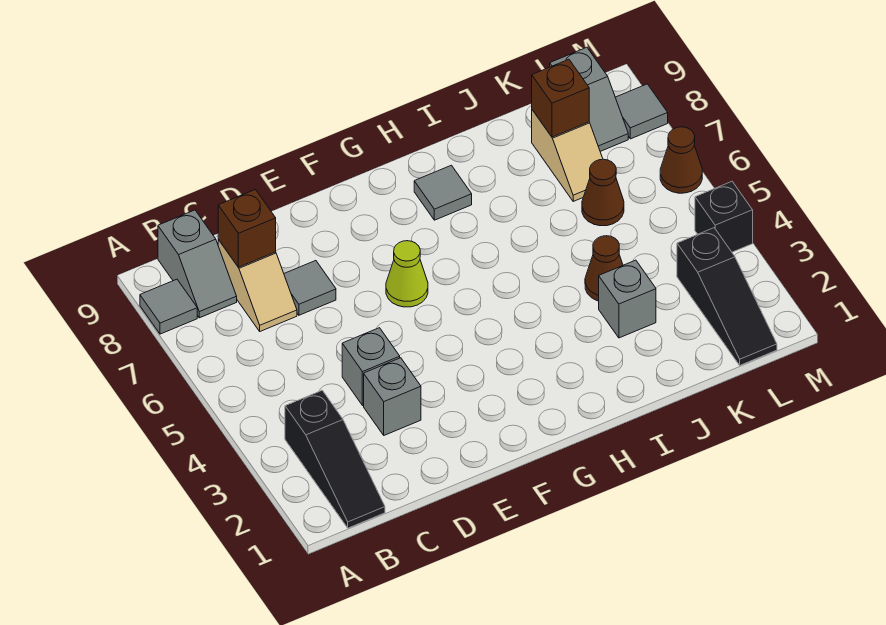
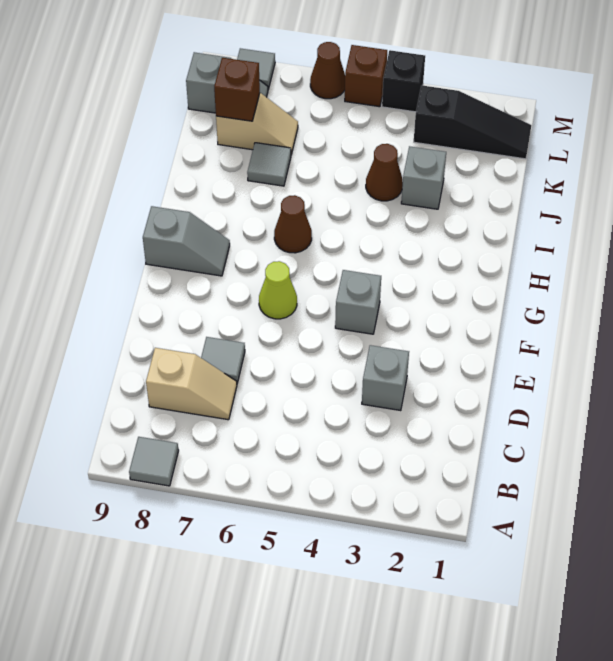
black slope B1:B3 level 1 top 3 -> none
grey slope B8:B9 level 1 top 9 -> grey slope G8:G9 level 1 top 9
brown brick C8 level 2 -> brown brick M5 level 1
grey brick D4 level 1 -> grey brick F4 level 1
grey tile H8 level 1 -> grey tile J7 level 1
brown cone K6 level 1 -> brown cone H6 level 1

